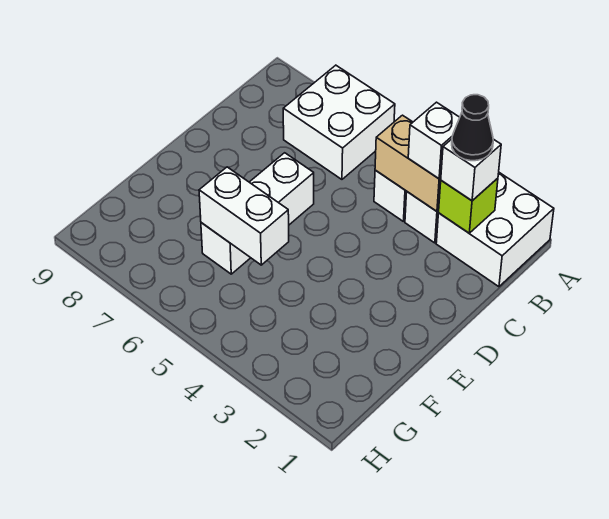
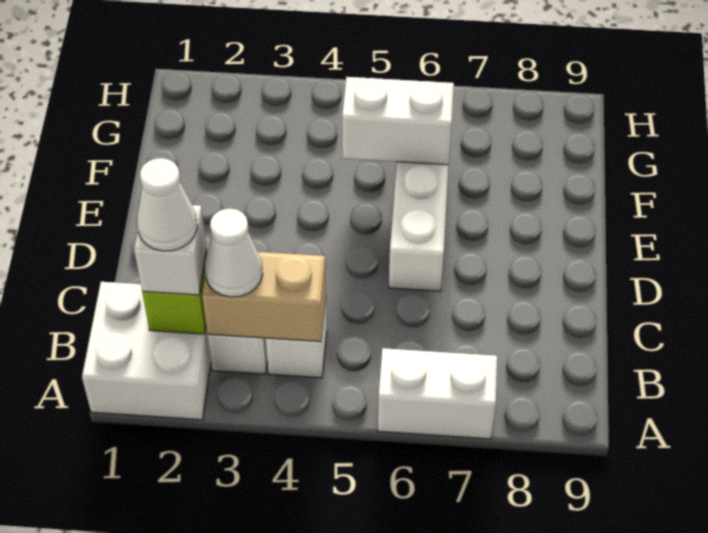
white brick A6:B7 level 1 -> white brick A6:A7 level 1
black cone B2 level 4 -> white cone B2 level 4
white brick B3 level 3 -> white cone B3 level 3

